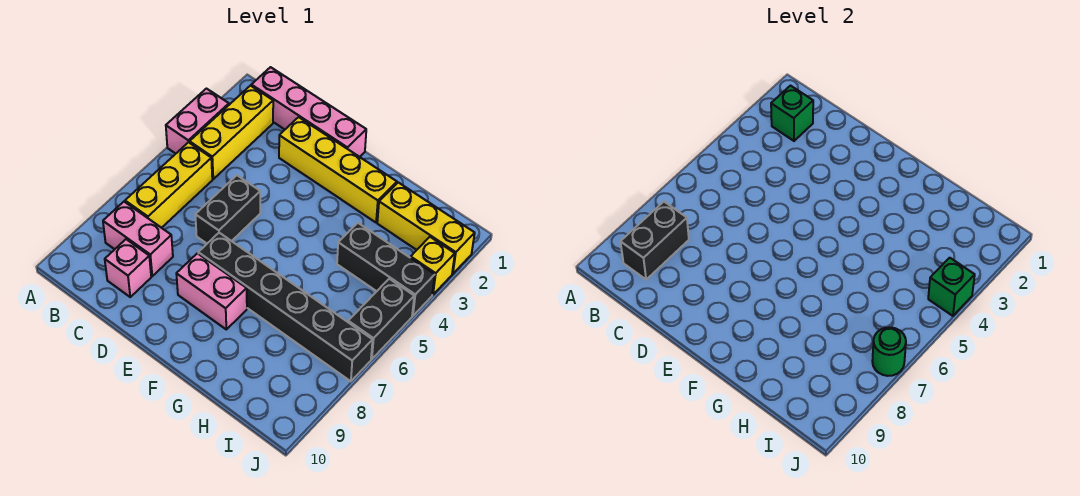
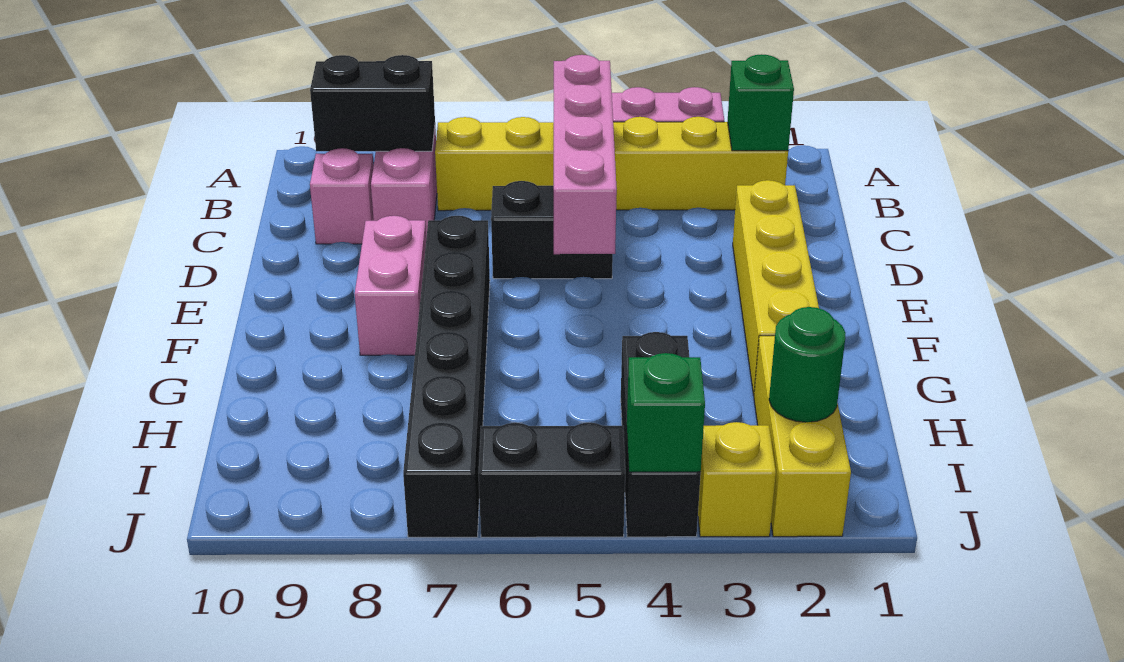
pink brick B1:E1 level 1 -> pink brick B5:E5 level 2
green round brick J7 level 2 -> green round brick I2 level 2

